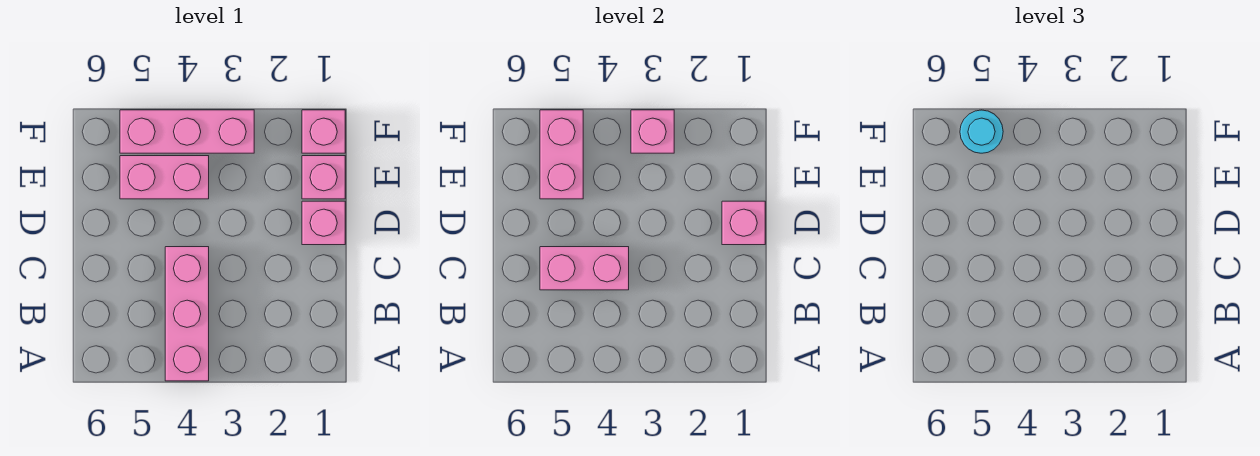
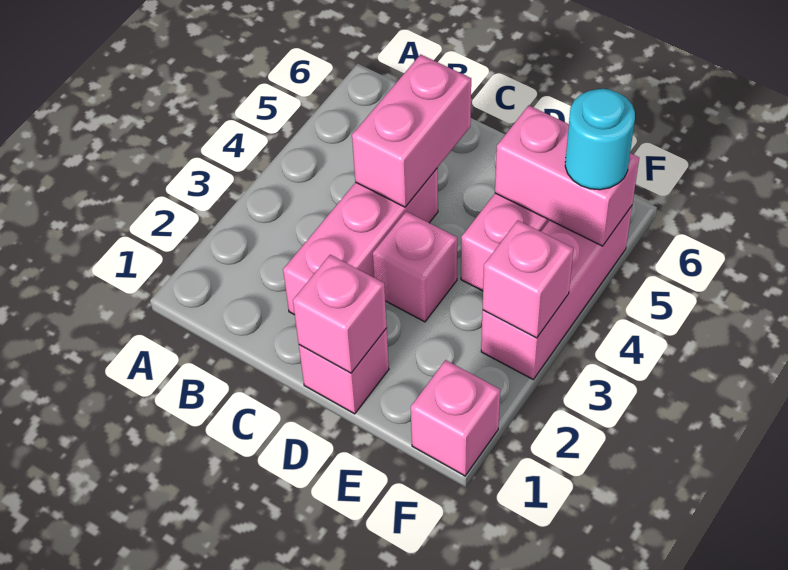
pink brick A4:C4 level 1 -> pink brick C2:C4 level 1
pink brick E1 level 1 -> pink brick D3 level 1

